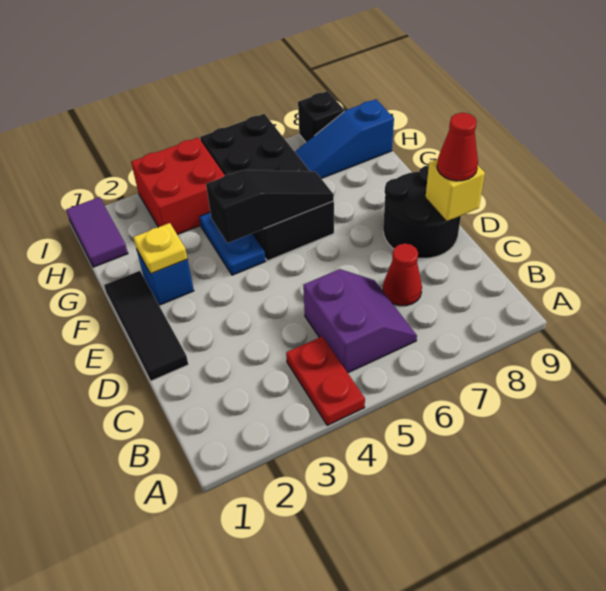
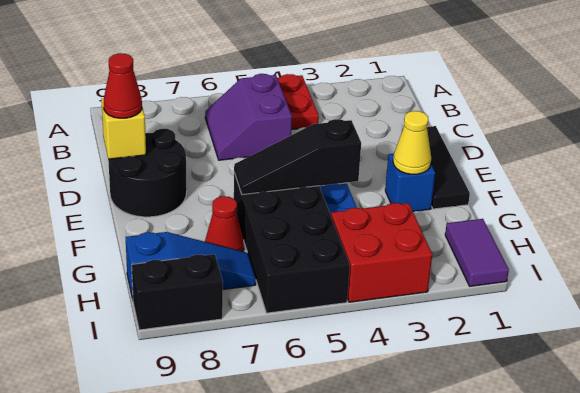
red cone C7 level 1 -> red cone G7 level 1
yellow plate F2 level 2 -> yellow cone F2 level 2
black brick I8 level 1 -> black brick I8:I9 level 1

